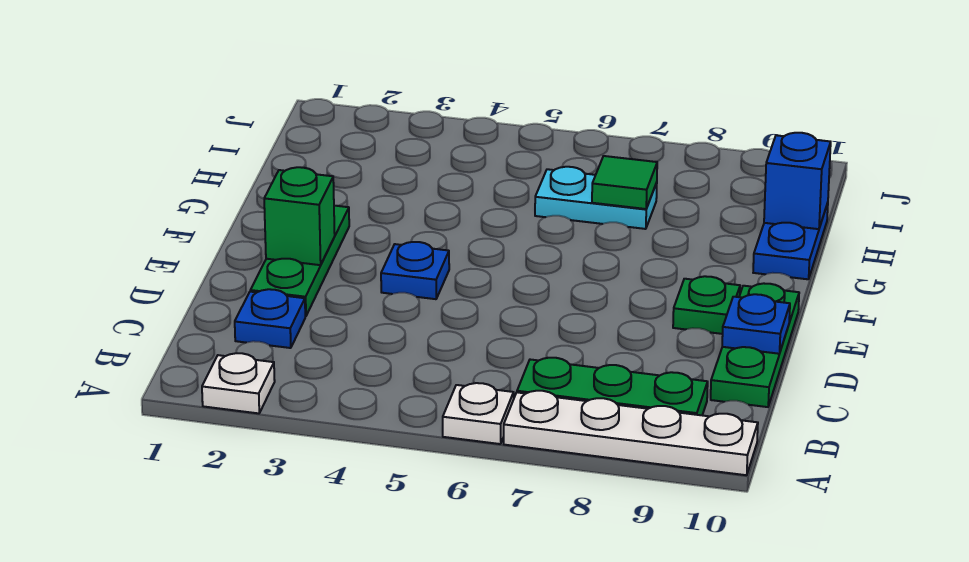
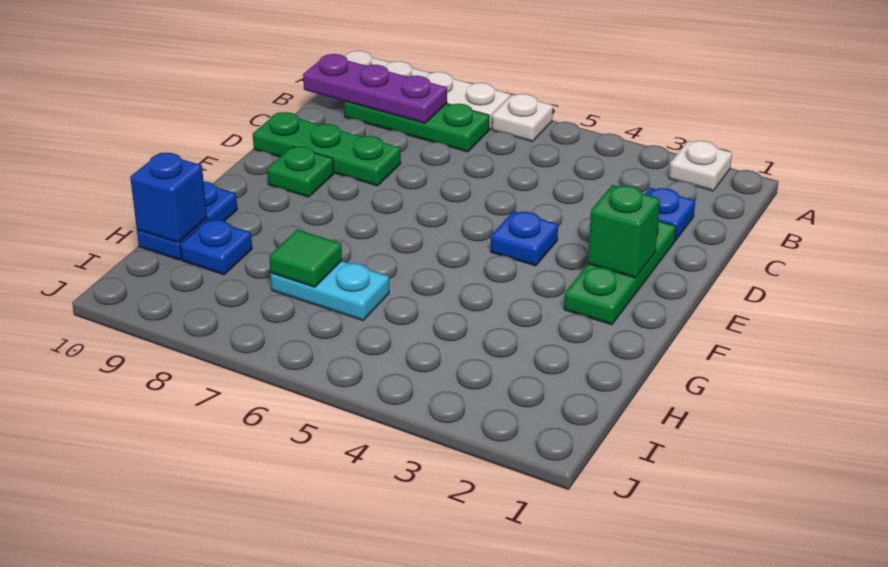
none -> purple plate B8:B10 level 2
green plate C10:E10 level 1 -> green plate D8:D10 level 1
blue plate D10 level 2 -> blue plate H9 level 1

